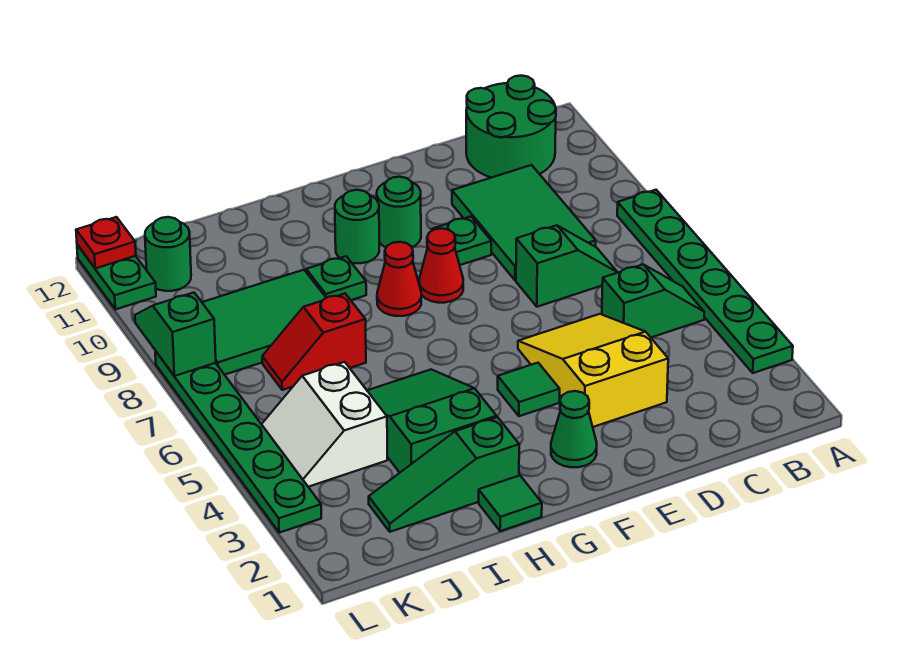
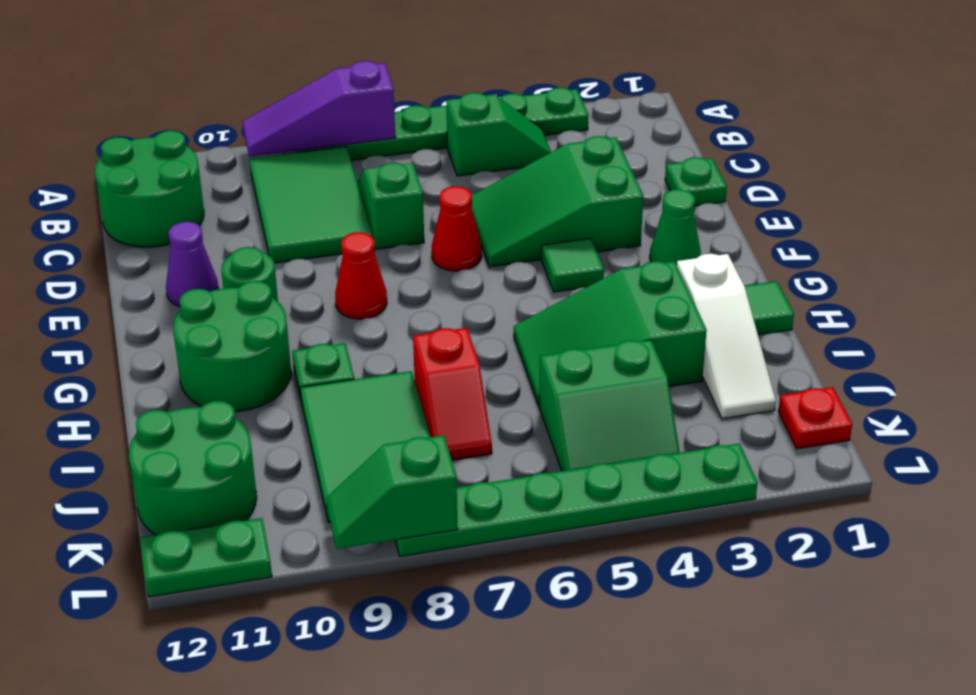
none -> purple slope A7:A9 level 2 top 7
green slope B5:C5 level 1 top C -> green slope B4:B5 level 1 top 5
green tile C8:D10 level 1 -> green tile B8:D9 level 1
yellow slope D3:E5 level 1 top 3 -> green slope D3:E5 level 1 top 3
green plate E9 level 1 -> green plate D1 level 1
none -> purple cone E11 level 1
red cone G8 level 1 -> red cone E6 level 1
green round brick G10 level 1 -> green round brick G10:H11 level 1
green slope H2:J2 level 1 top H -> white slope H2:J2 level 1 top H
white slope J4:K5 level 1 top J -> green slope J4:K5 level 1 top J
green round brick K11 level 1 -> green round brick J11:K12 level 1
red plate L12 level 2 -> red plate K1 level 1

